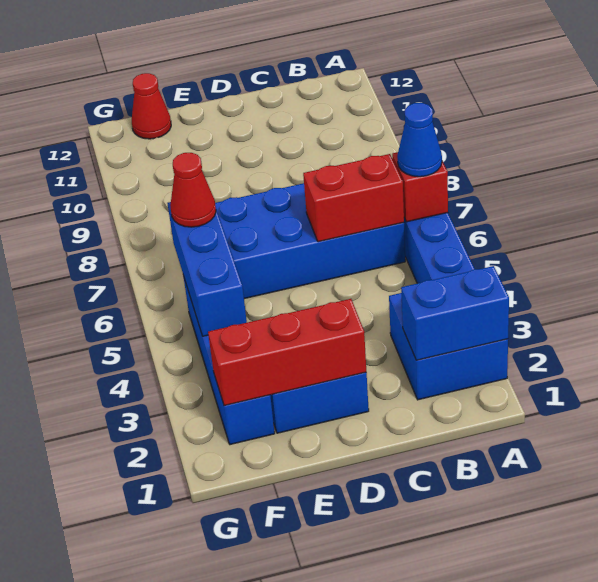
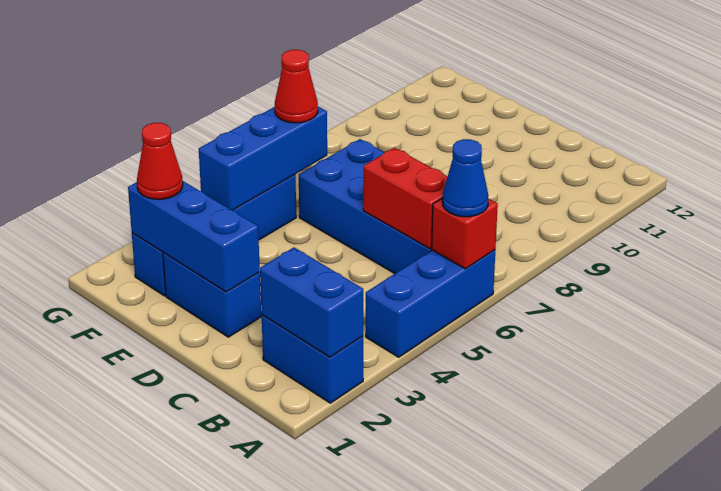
blue brick A2:B3 level 1 -> blue brick A2:B2 level 1
red brick D2:F2 level 2 -> blue brick D2:F2 level 2
red cone F12 level 1 -> red cone F2 level 3

